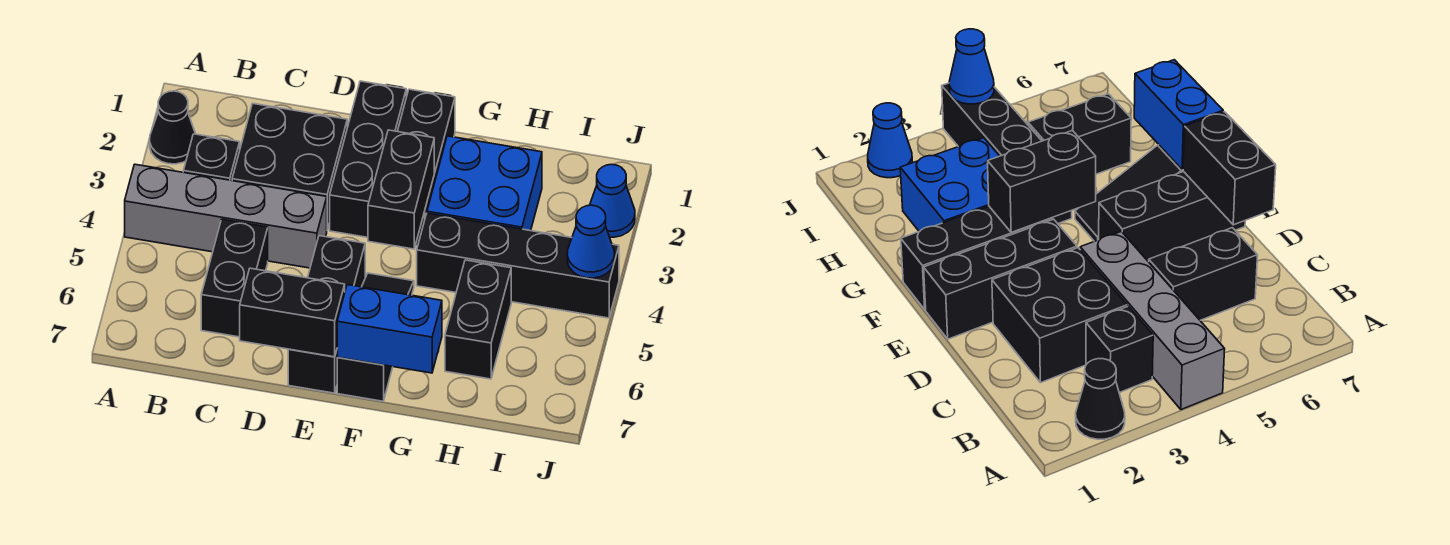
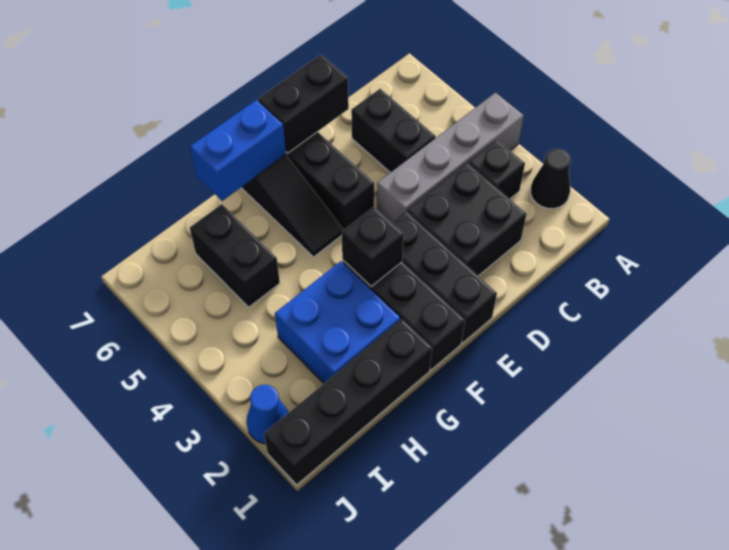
black brick F3:F4 level 2 -> black brick F3 level 2
black brick G4:J4 level 1 -> black brick G1:J1 level 1
blue cone J4 level 2 -> none

